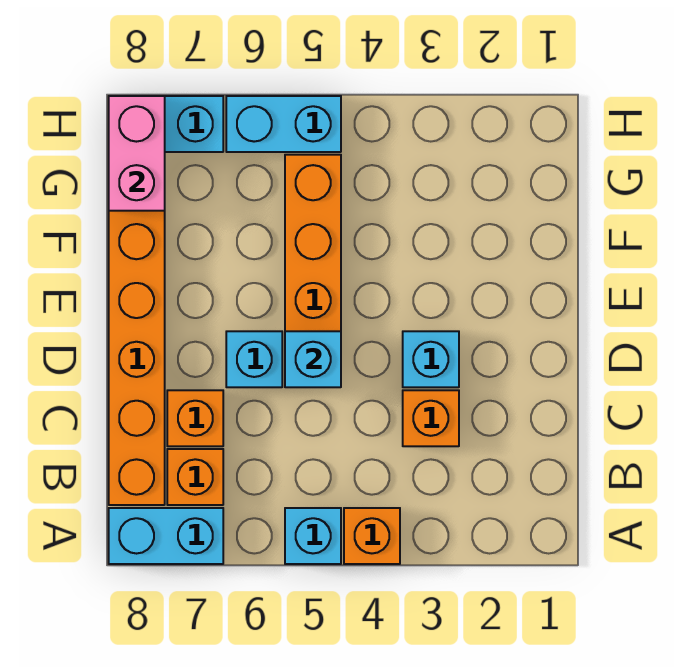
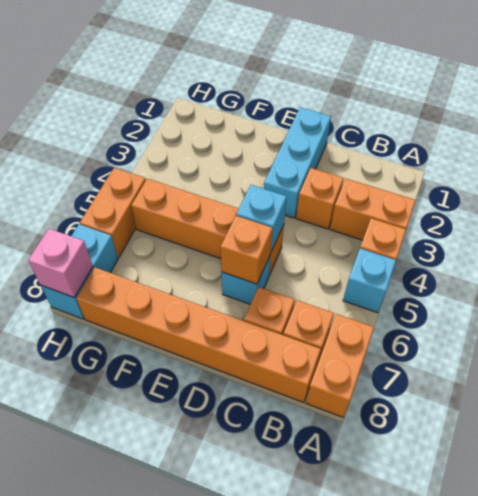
none -> orange brick A3:B3 level 1
cyan brick A7:A8 level 1 -> orange brick A7:A8 level 1
cyan brick D3 level 1 -> cyan brick D1:D3 level 1
none -> orange brick D6 level 2
pink brick G8:H8 level 2 -> pink brick H8 level 2
cyan brick H5:H6 level 1 -> orange brick H5:H6 level 1

